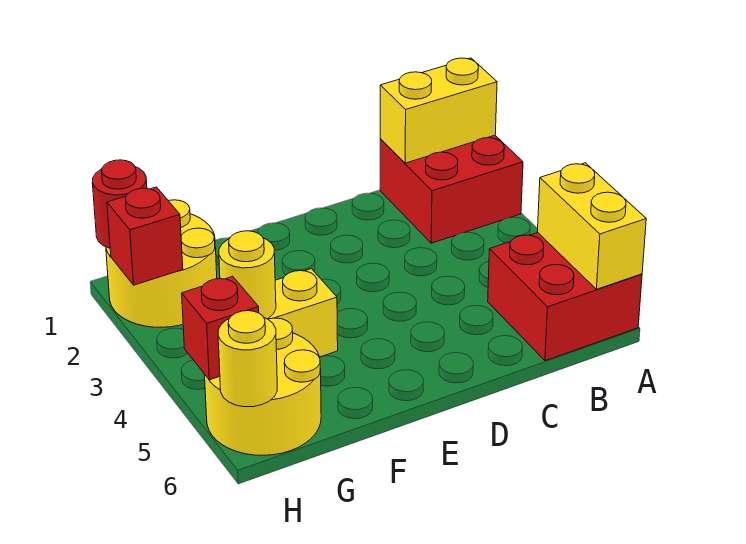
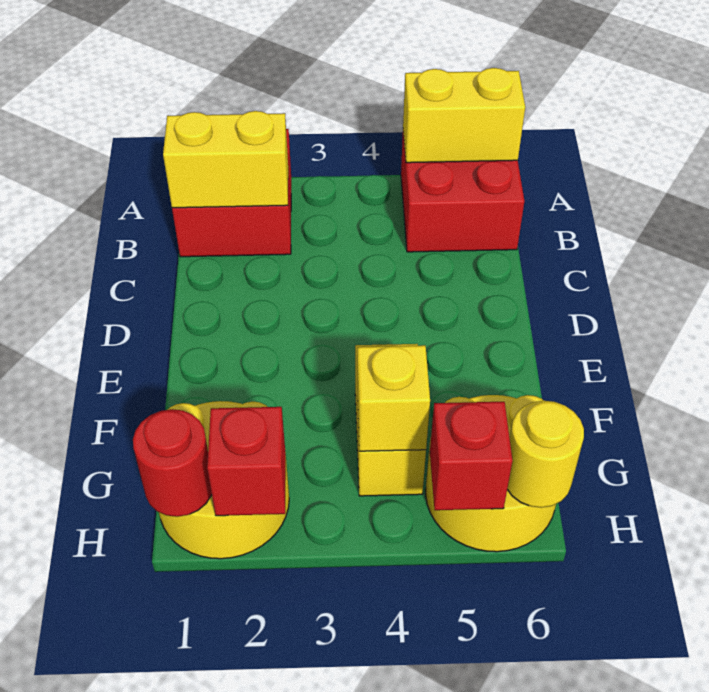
yellow brick A1:B1 level 2 -> yellow brick B1:B2 level 2
yellow round brick G4 level 2 -> yellow brick G4 level 2

